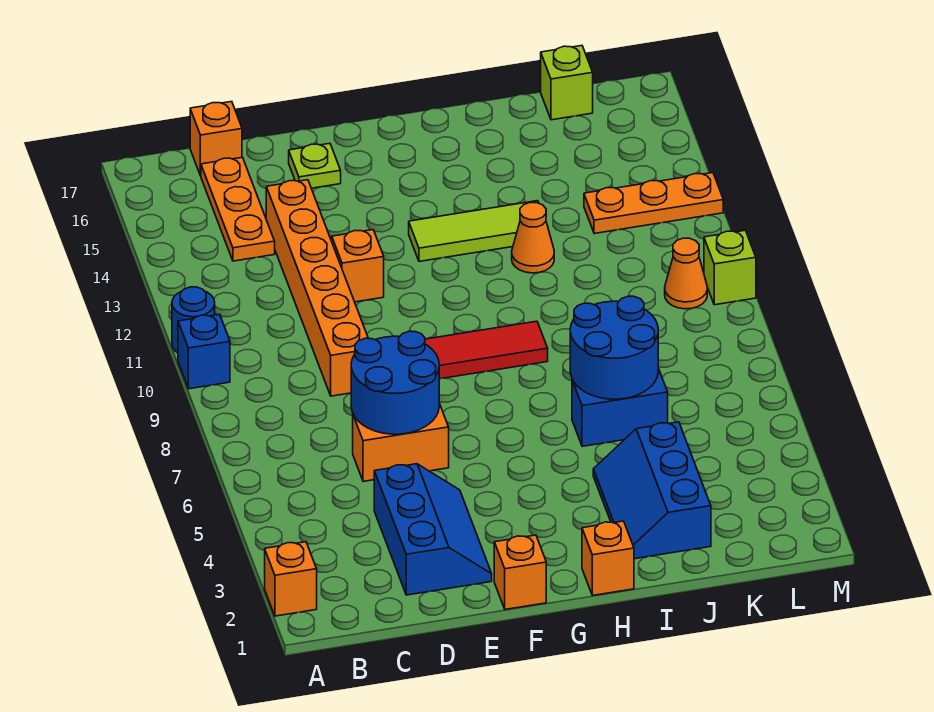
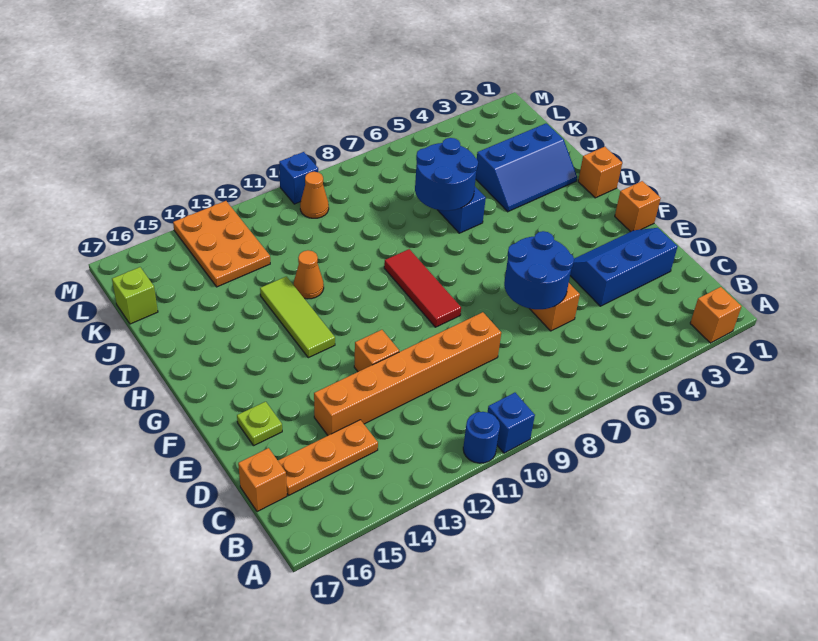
orange plate K13:M13 level 1 -> orange plate K13:M14 level 1
lime brick M10 level 1 -> blue brick M10 level 1

